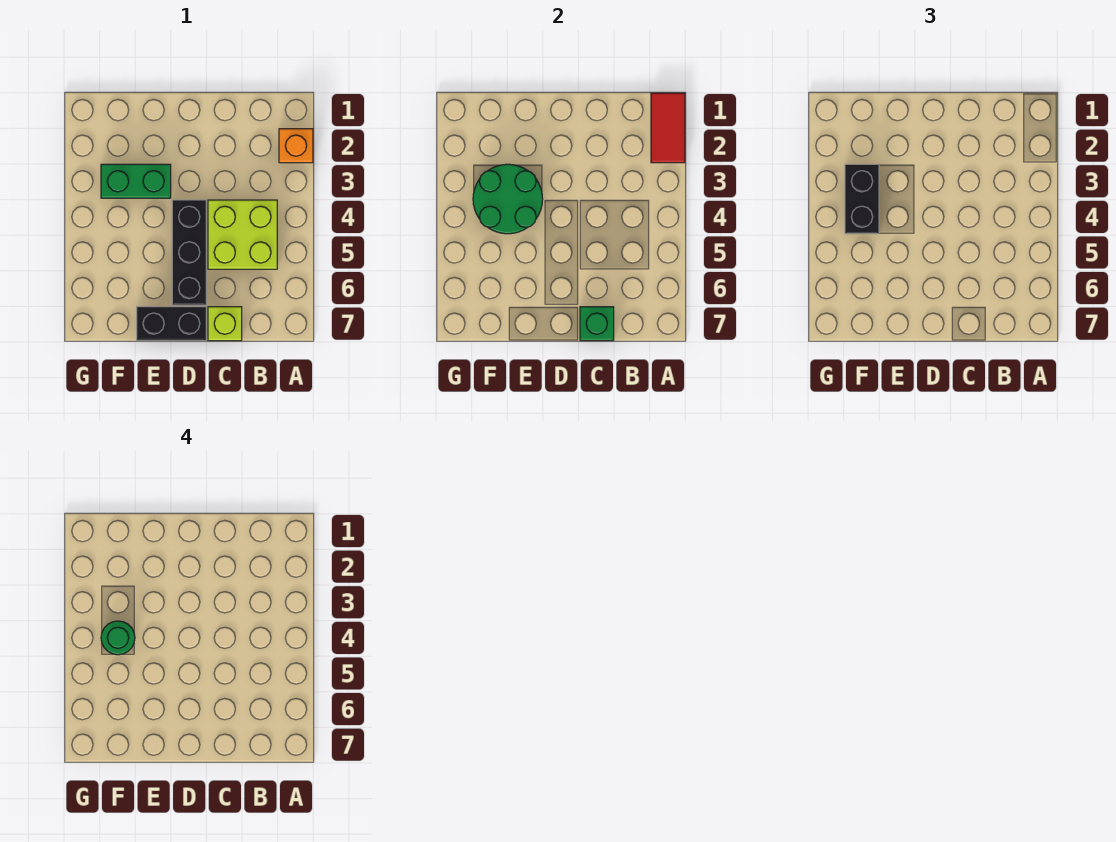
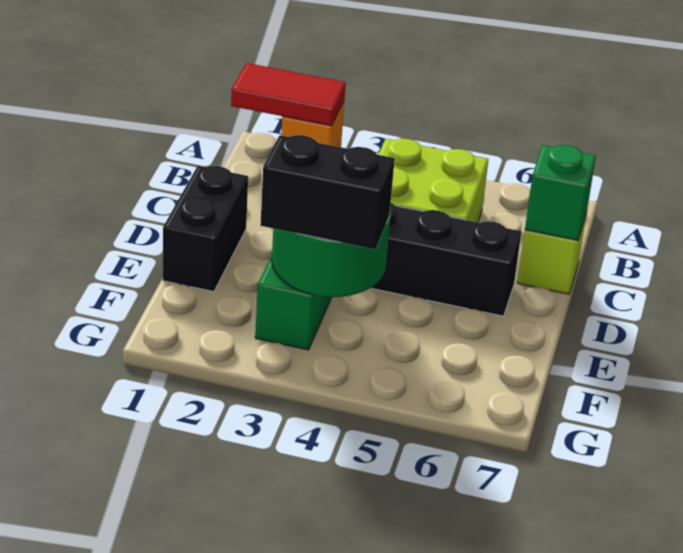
black brick D7:E7 level 1 -> black brick D1:E1 level 1
green round brick F4 level 4 -> none

